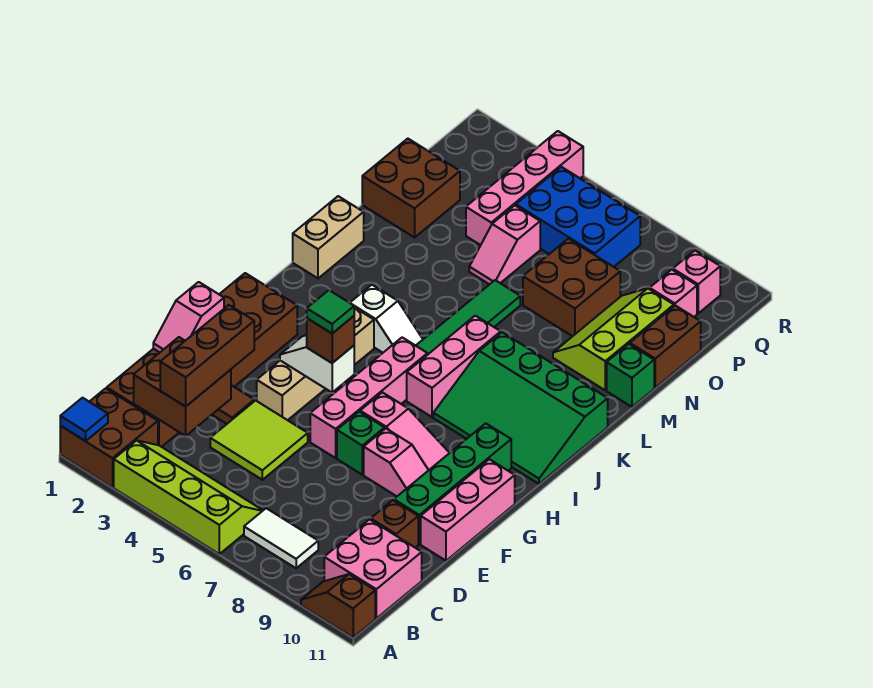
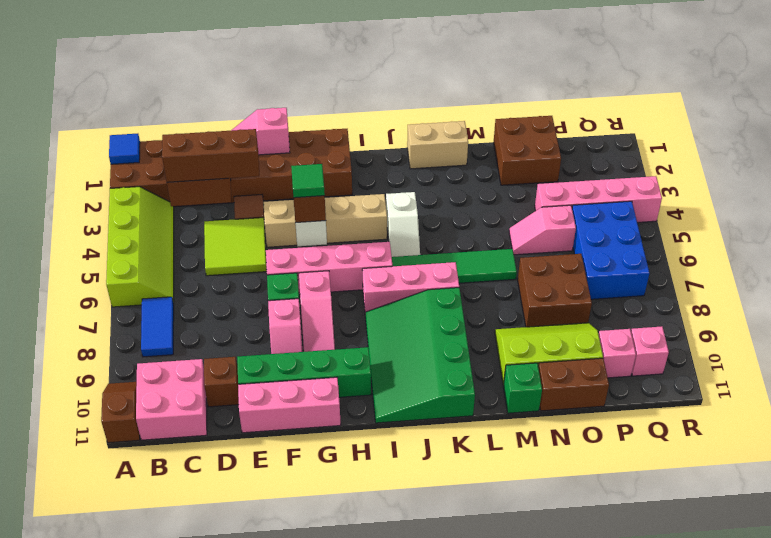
white tile B7:B8 level 1 -> blue tile B7:B8 level 1

